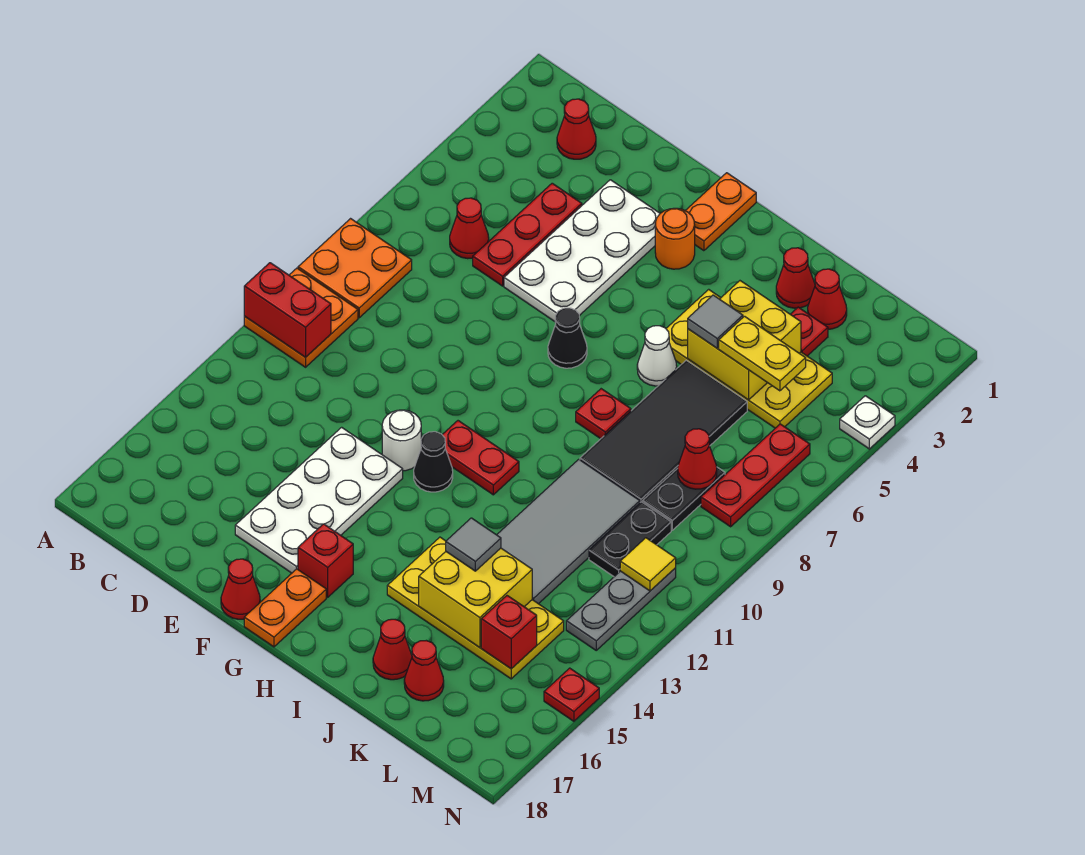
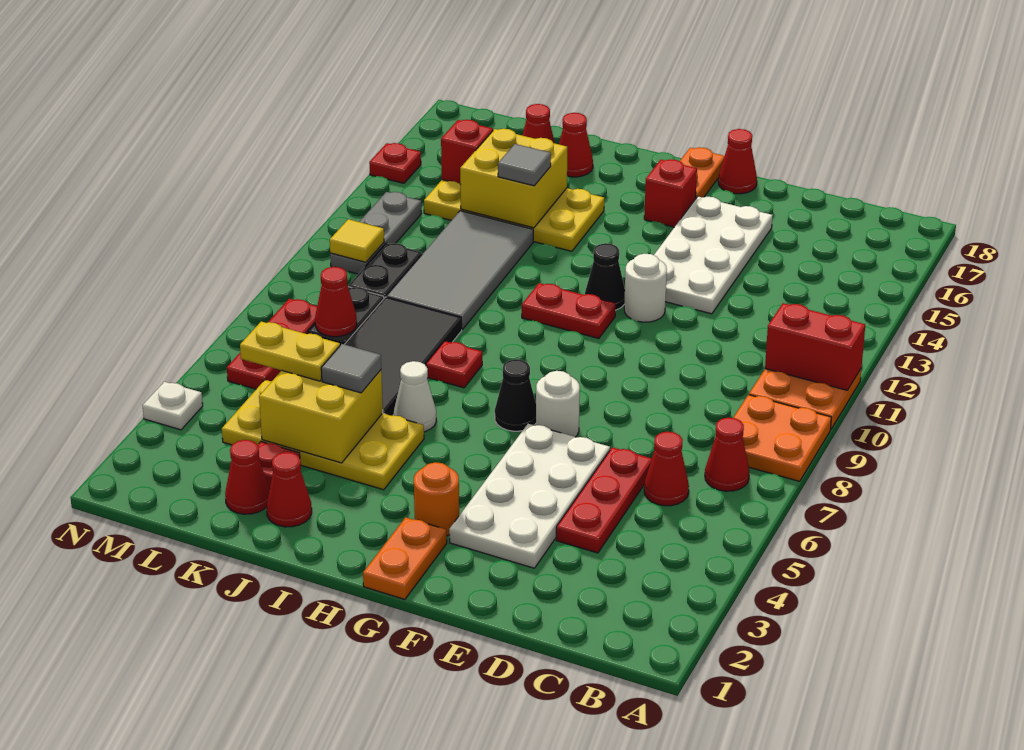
red cone C2 level 1 -> red cone B7 level 1
none -> white round brick F7 level 1

